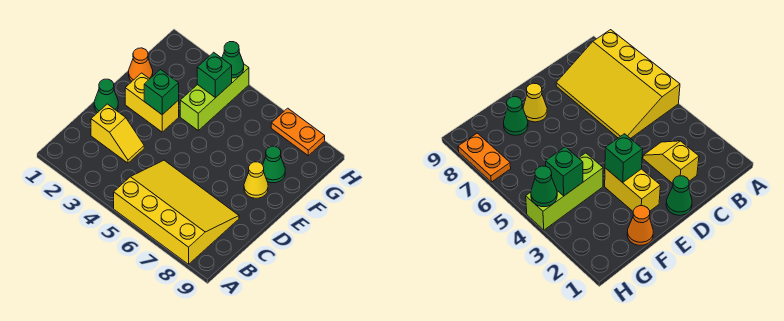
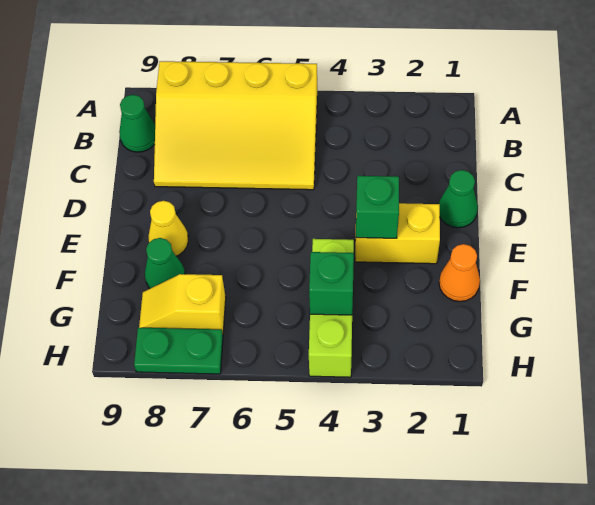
yellow slope C2:C3 level 1 top 2 -> yellow slope G7:G8 level 1 top 7
green cone H4 level 2 -> green cone B9 level 1
orange plate H7:H8 level 1 -> green plate H7:H8 level 1

